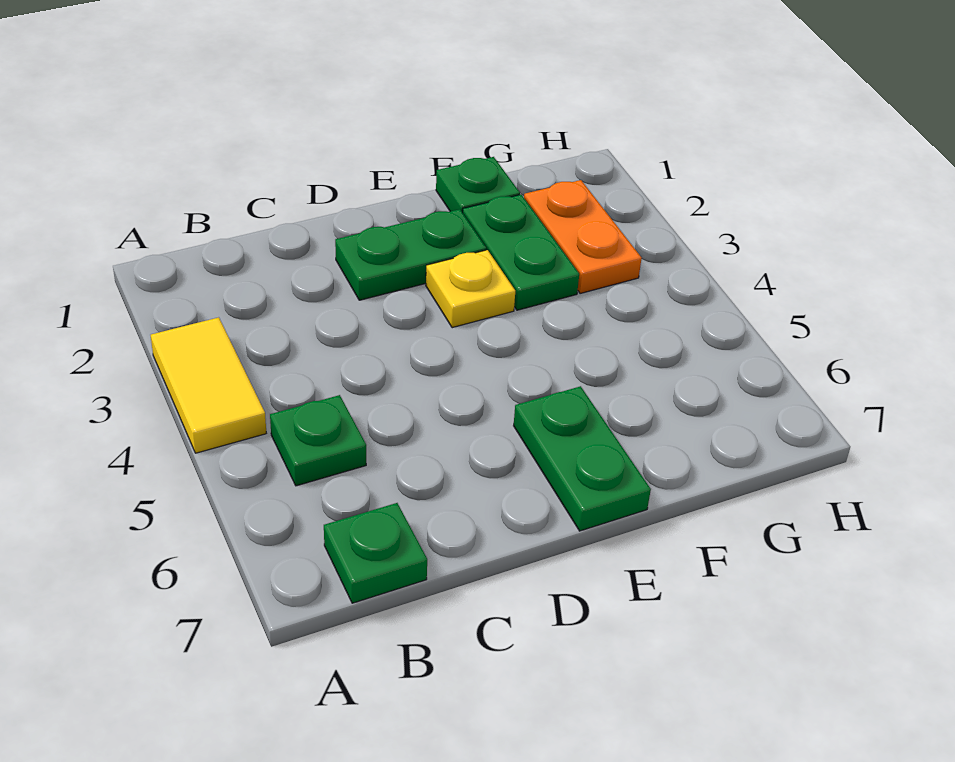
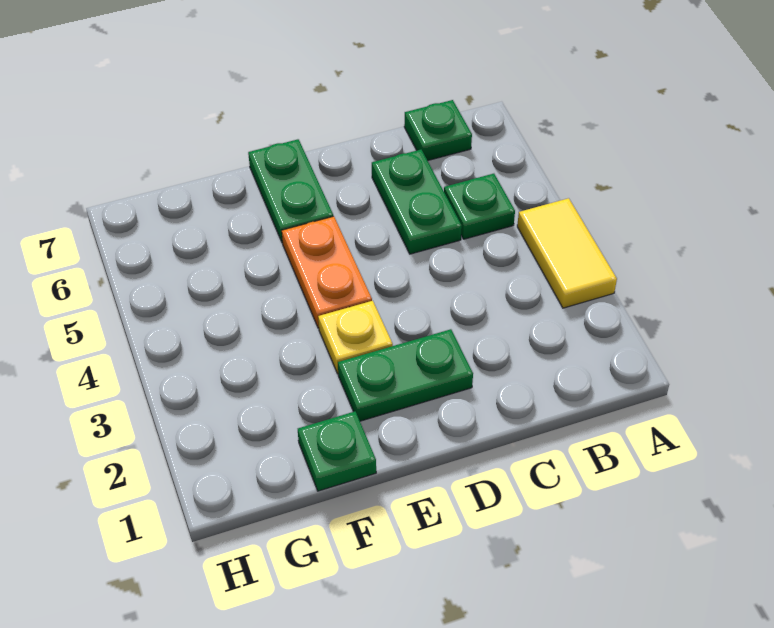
green plate F2:F3 level 1 -> green plate C5:C6 level 1
orange plate G2:G3 level 1 -> orange plate E4:E5 level 1

